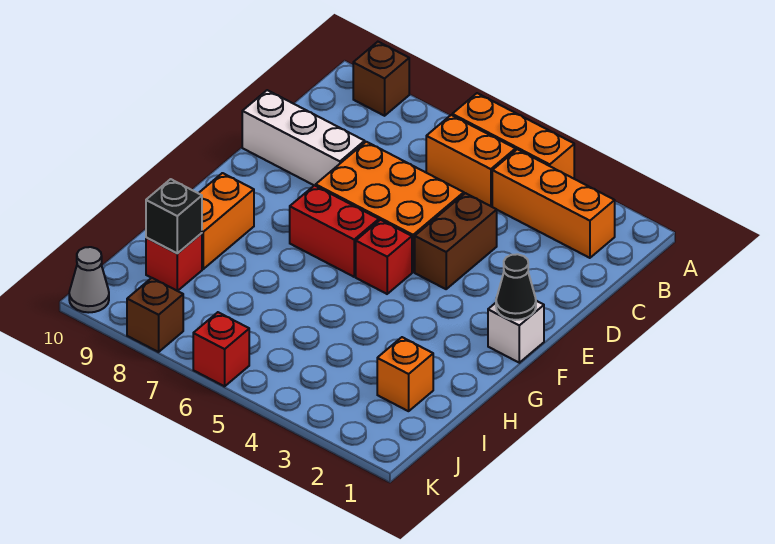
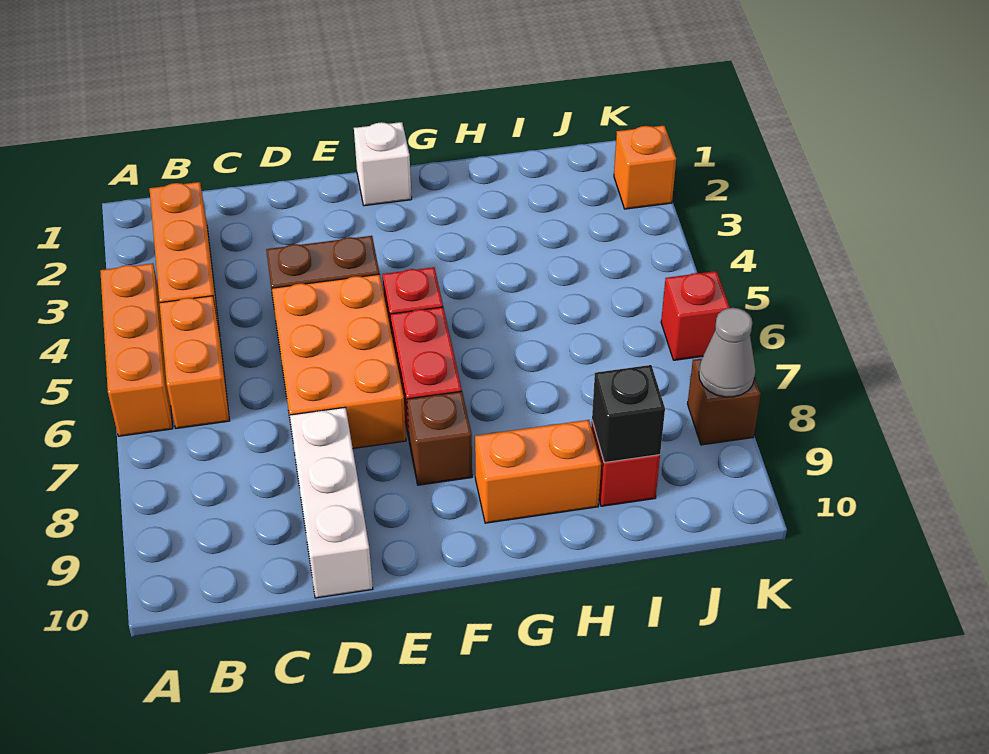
brown brick A9 level 1 -> brown brick F8 level 1
black cone F1 level 2 -> none
orange brick I2 level 1 -> orange brick K2 level 1
grey cone K10 level 1 -> grey cone K8 level 2

